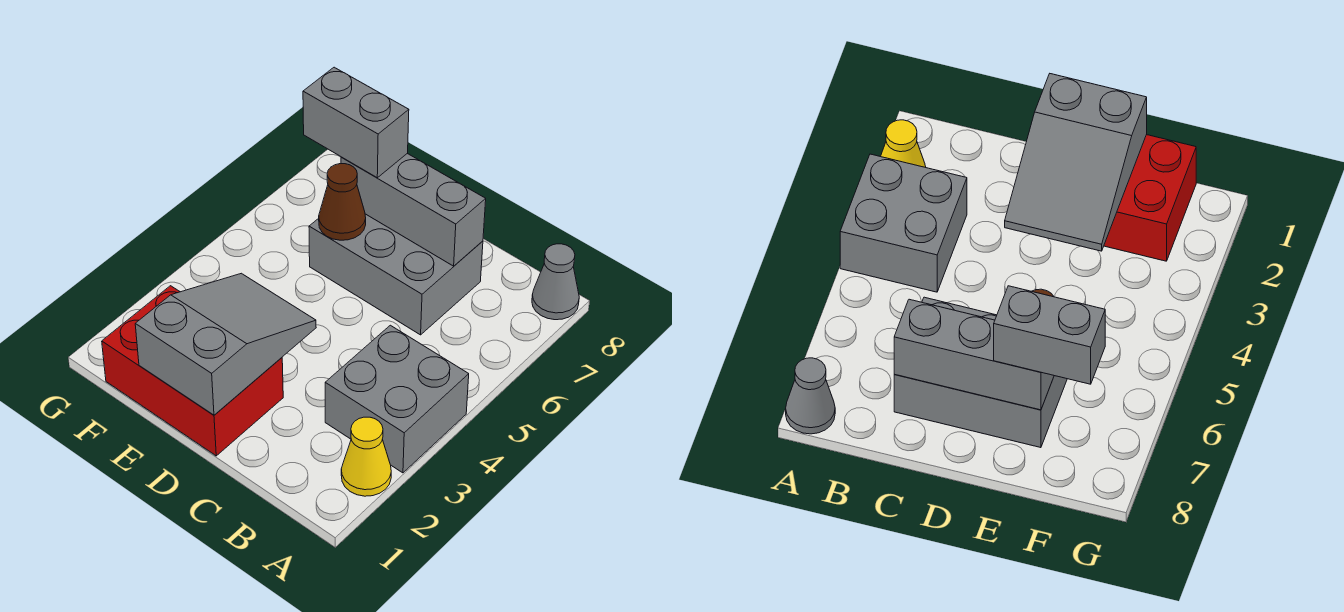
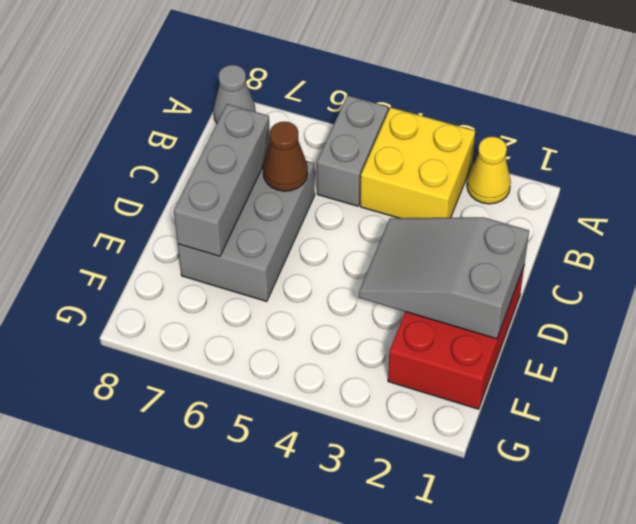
grey brick A3:B4 level 1 -> yellow brick A3:B4 level 1
brown cone E6 level 2 -> brown cone C6 level 2
grey brick E7:F7 level 3 -> grey brick A5:B5 level 1

